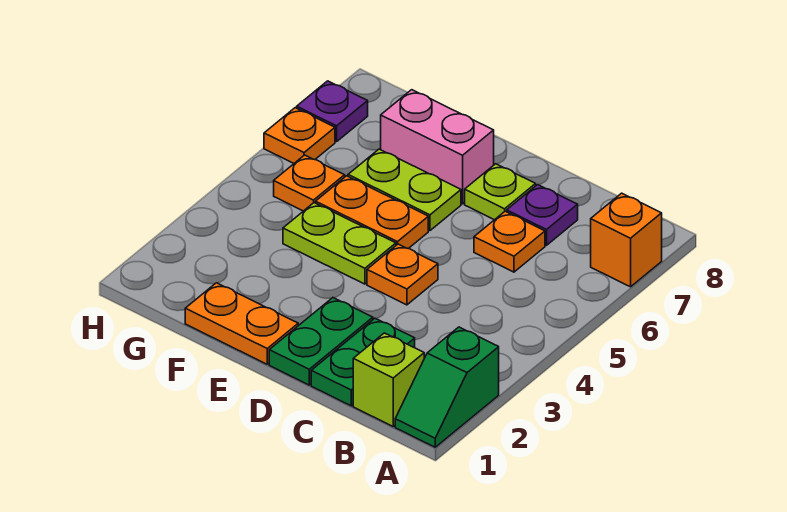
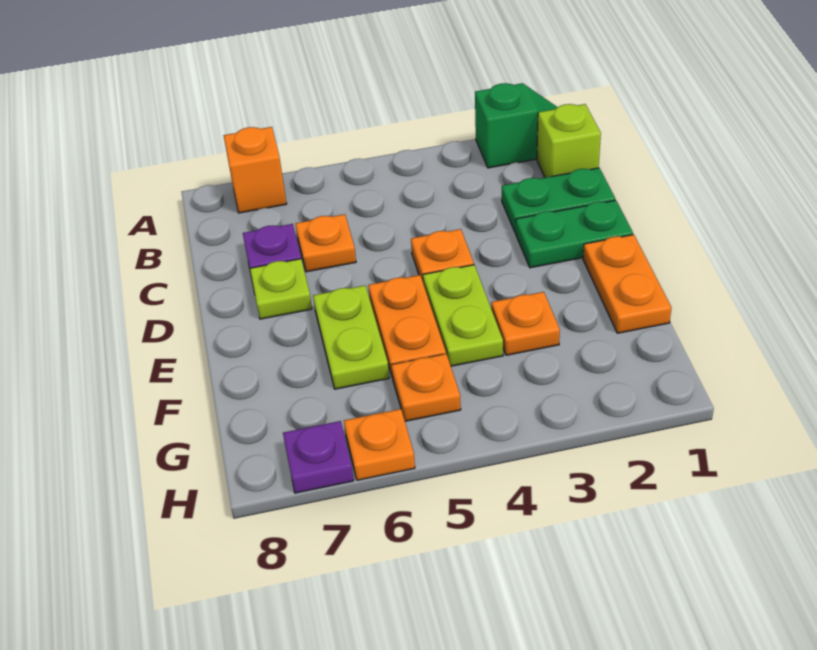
pink brick E7:F7 level 1 -> none
none -> orange plate F3 level 1

